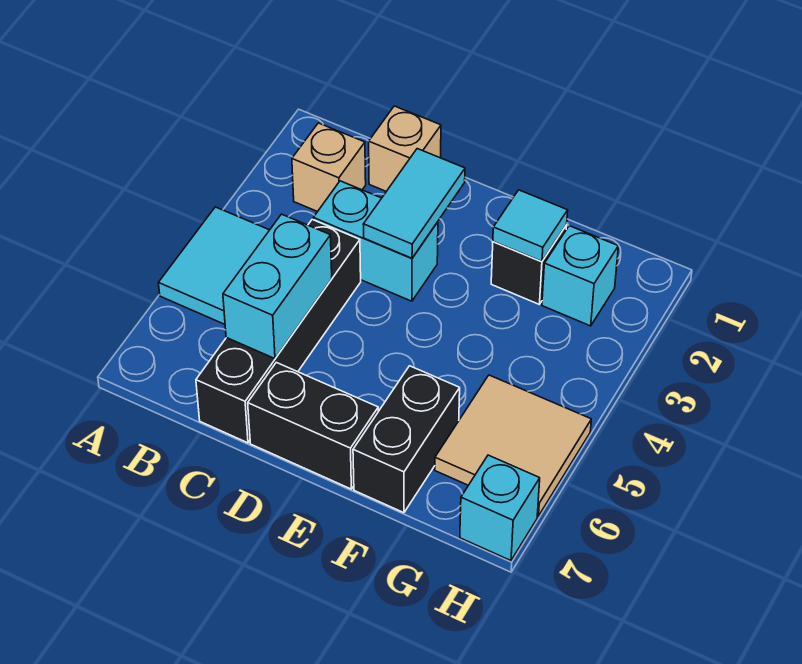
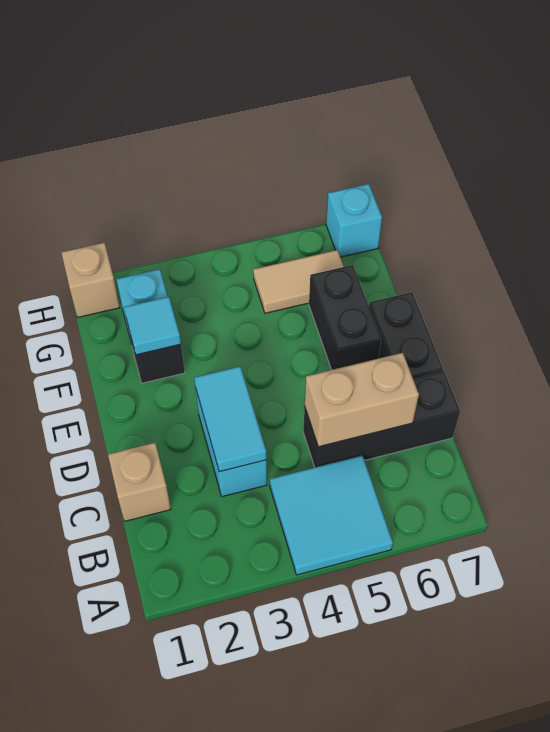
tan brick B2 level 1 -> tan brick H1 level 1
black brick C4:C7 level 1 -> black brick C5:C7 level 1
cyan brick C5:C6 level 2 -> tan brick C5:C6 level 2
cyan tile D2:D3 level 2 -> cyan tile C3:D3 level 2
black brick F6:F7 level 1 -> black brick E6:F6 level 1
tan tile G5:H6 level 1 -> tan tile G5:G6 level 1

